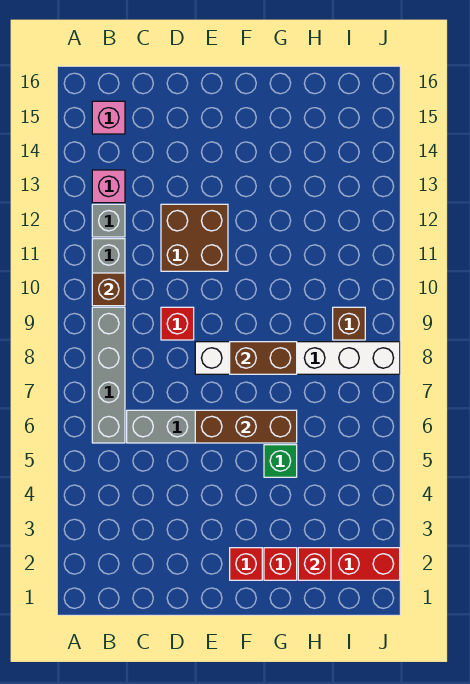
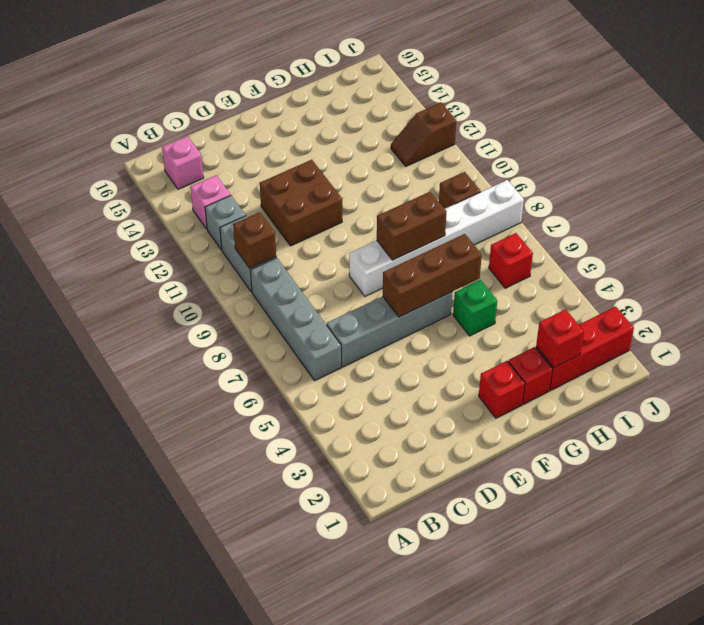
red brick D9 level 1 -> red brick I6 level 1
none -> brown slope I12:J12 level 1 top J

